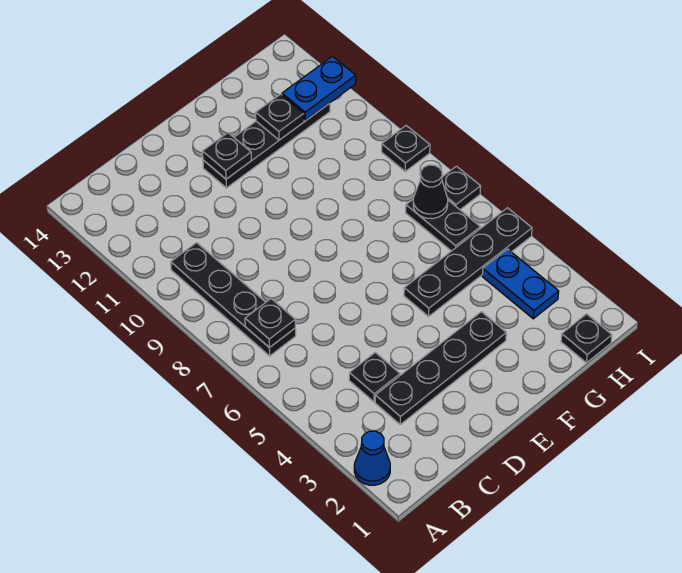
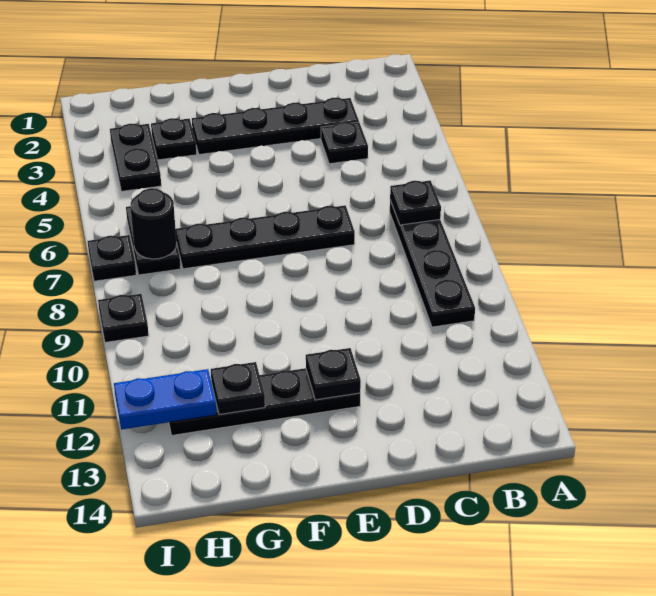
blue cone A2 level 1 -> none
black plate F5:I5 level 1 -> black plate D7:G7 level 1
black plate H1 level 1 -> black plate G3 level 1
blue plate H3:H4 level 1 -> black plate H3:H4 level 1
black cone H7 level 2 -> black round brick H7 level 2

